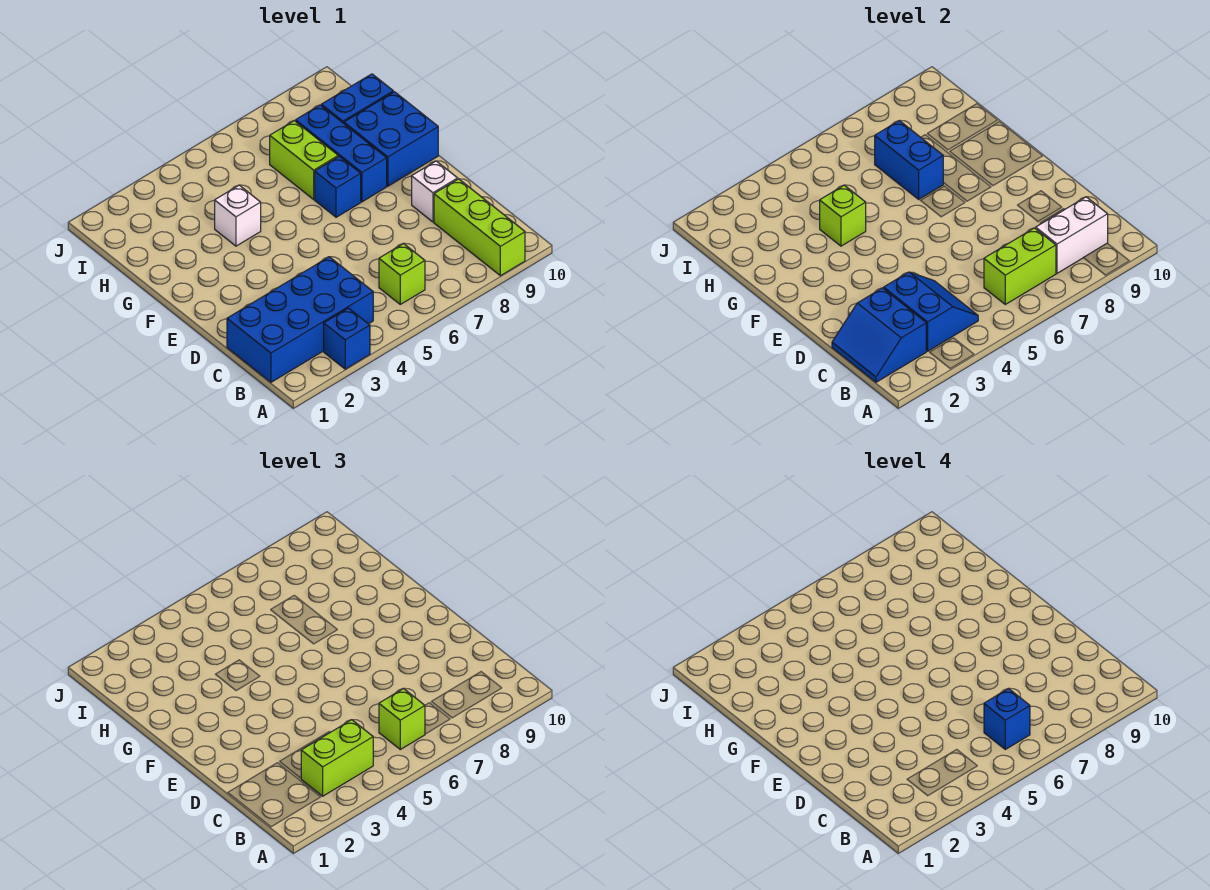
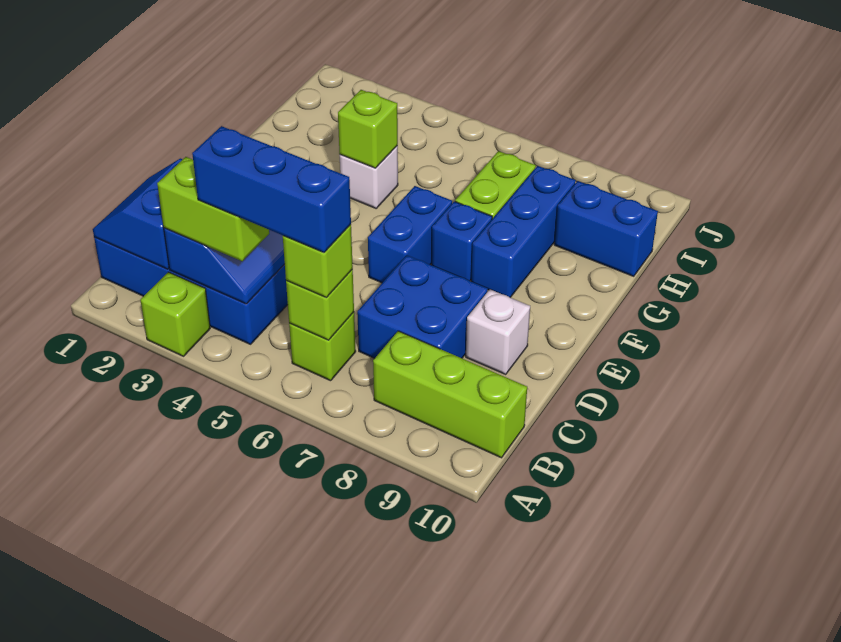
blue brick A3 level 1 -> lime brick A3 level 1
lime brick A9:C9 level 1 -> lime brick B8:B10 level 1
lime brick B6:B7 level 2 -> lime brick B6 level 2
blue brick B6 level 4 -> blue brick B4:B6 level 4
white brick B8:B9 level 2 -> none
blue brick F9:G10 level 1 -> blue brick C7:D8 level 1
blue brick G7:H7 level 2 -> blue brick E6:F6 level 1

